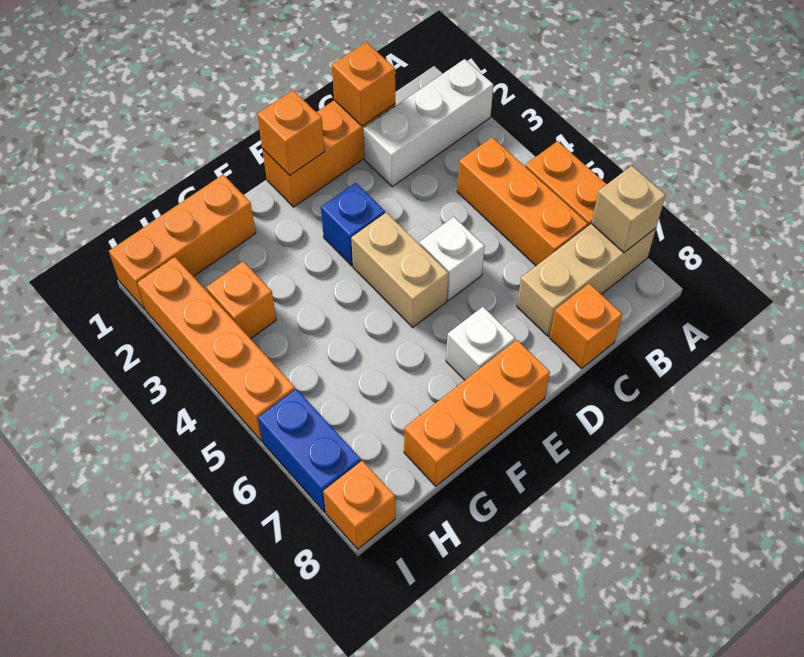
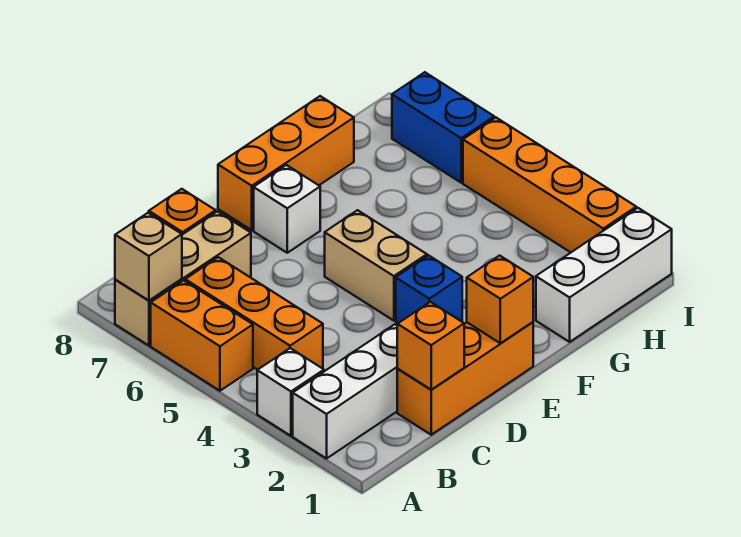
white brick D5 level 1 -> white brick A3 level 1
orange brick G1:I1 level 1 -> white brick G1:I1 level 1
orange brick H3 level 1 -> none
orange brick I8 level 1 -> none

